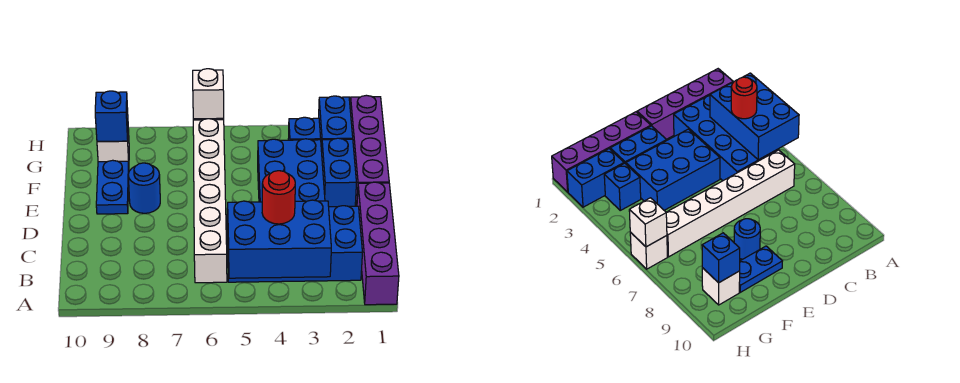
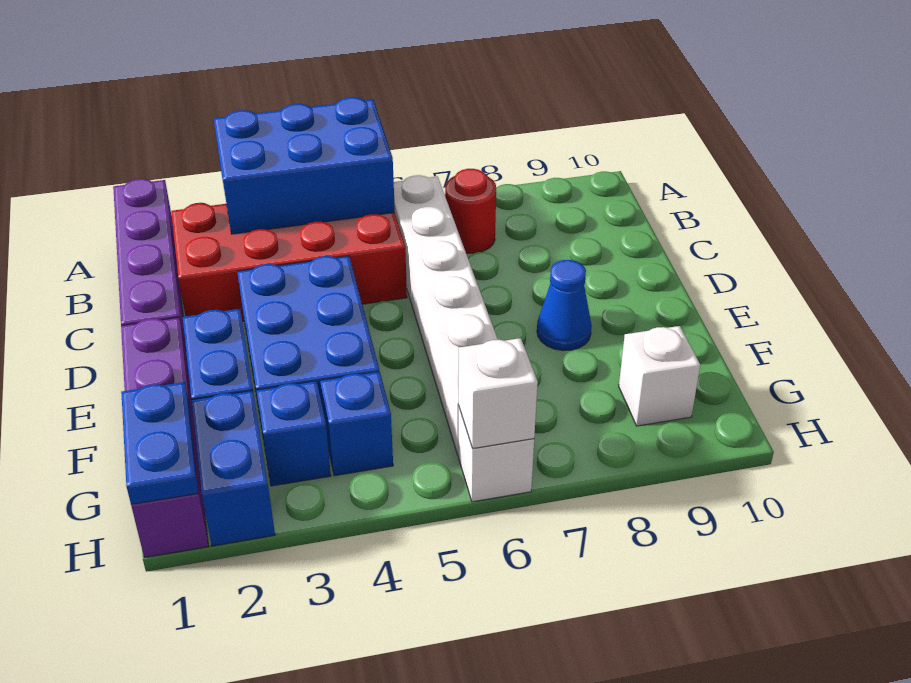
blue brick B2:C5 level 1 -> red brick B2:C5 level 1
red round brick B4 level 3 -> red round brick B7 level 1
blue round brick E8 level 1 -> blue cone E8 level 1
blue plate E9:F9 level 1 -> blue plate G1:H1 level 2
blue brick G9 level 2 -> blue brick G4 level 1

